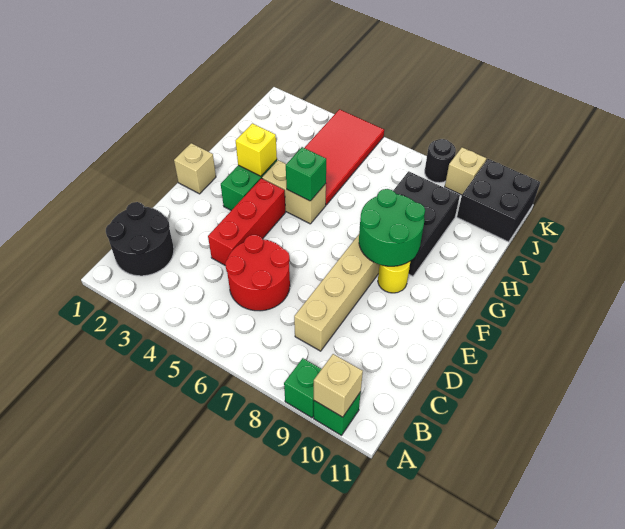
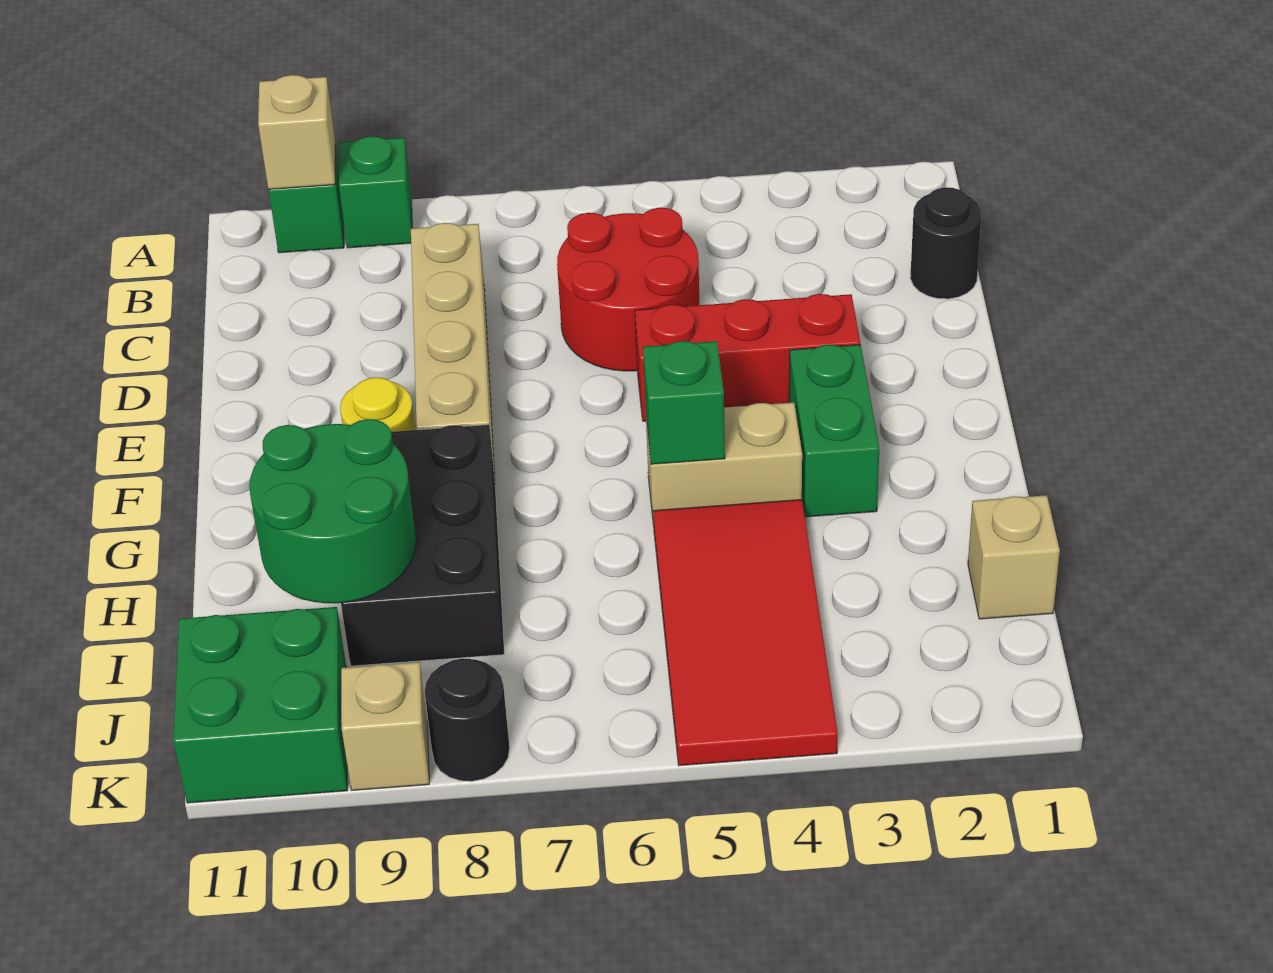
black round brick B1:C2 level 1 -> black round brick C1 level 1
red brick D4:F4 level 1 -> red brick E3:E5 level 1
tan brick F1 level 1 -> tan brick I1 level 1
green round brick F8:G9 level 2 -> green round brick H9:I10 level 2
yellow brick G3 level 2 -> none
black brick J10:K11 level 1 -> green brick J10:K11 level 1

